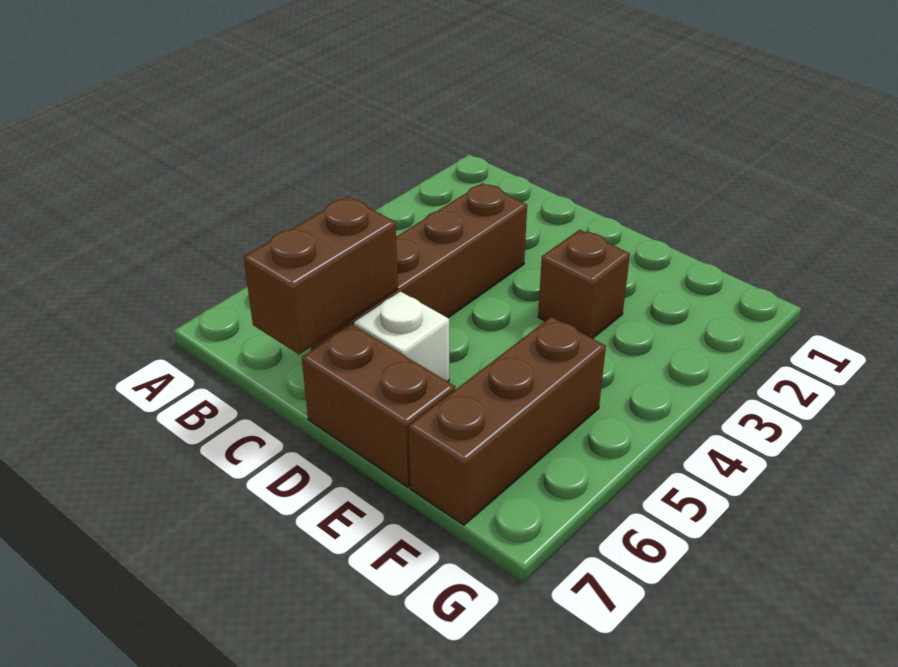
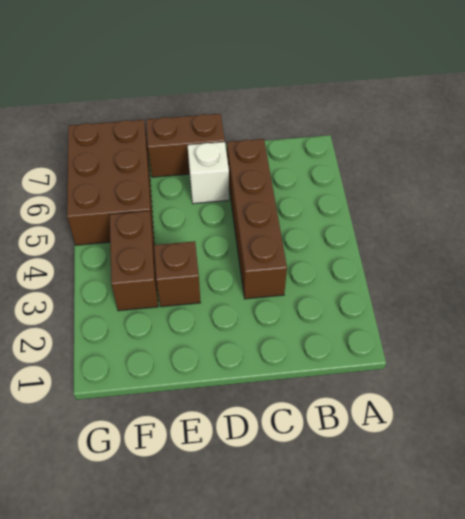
brown brick C6:C7 level 2 -> brown brick F3:F4 level 1
brown brick F5:F7 level 1 -> brown brick F5:G7 level 1

